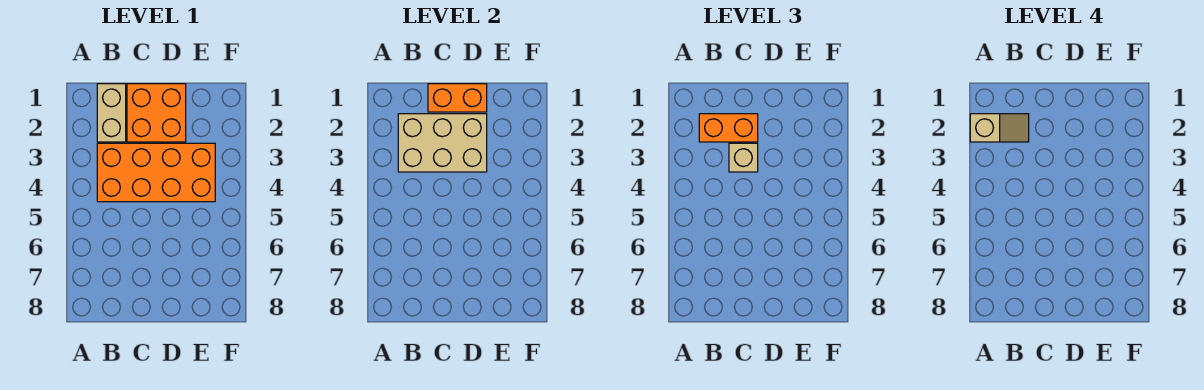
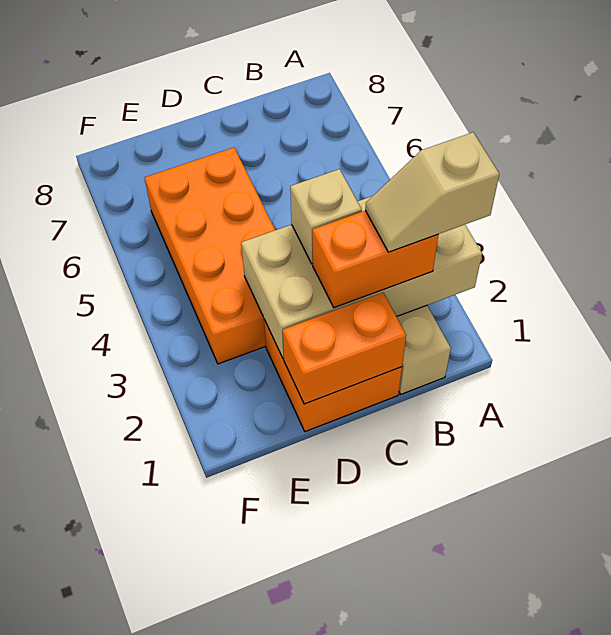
tan brick B2:D3 level 2 -> tan brick A2:D3 level 2
orange brick B3:E4 level 1 -> orange brick D3:E6 level 1

